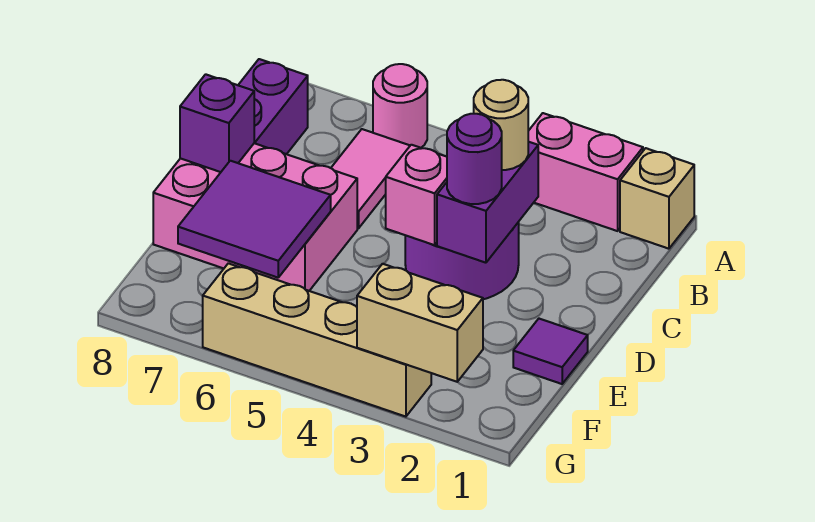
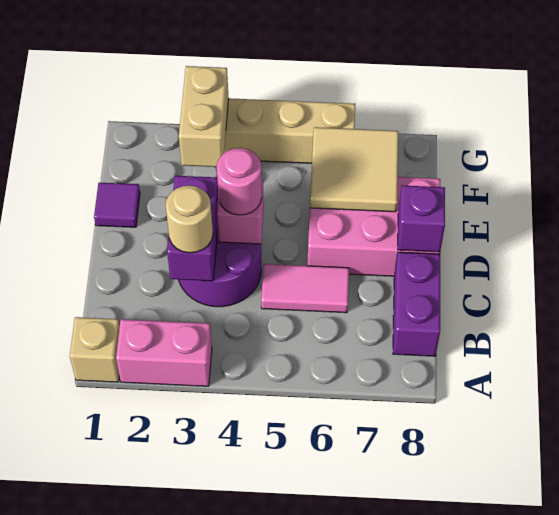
pink round brick A6 level 1 -> pink round brick D4 level 3
pink tile B6:C6 level 1 -> pink tile C5:C6 level 1
purple round brick D3 level 3 -> none
purple tile E6:F7 level 2 -> tan tile E6:F7 level 2
tan brick G2:G3 level 2 -> tan brick F3:G3 level 2

